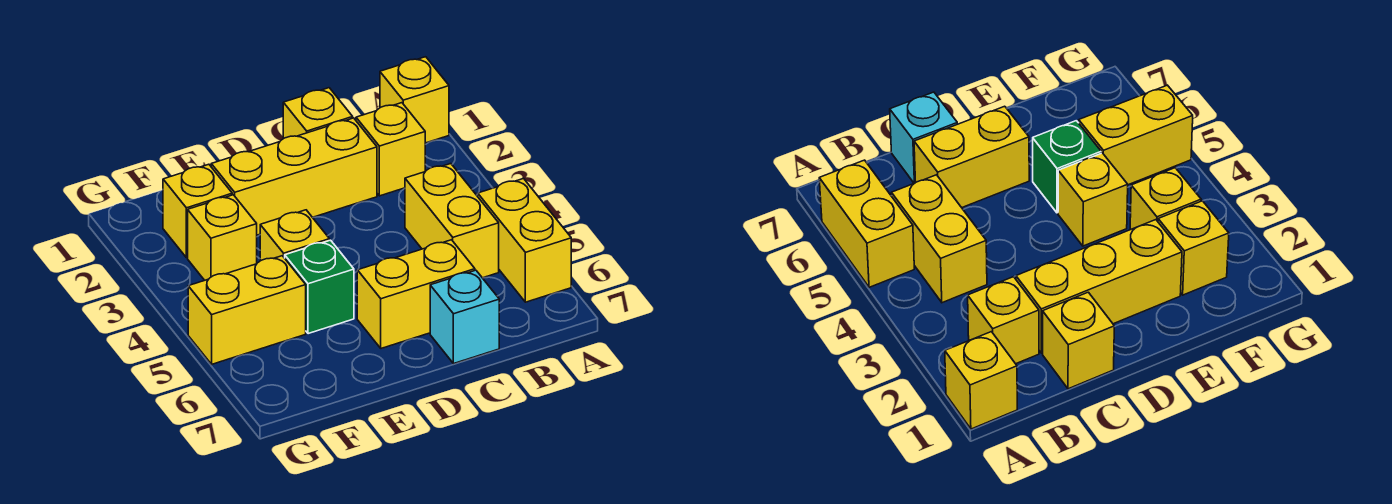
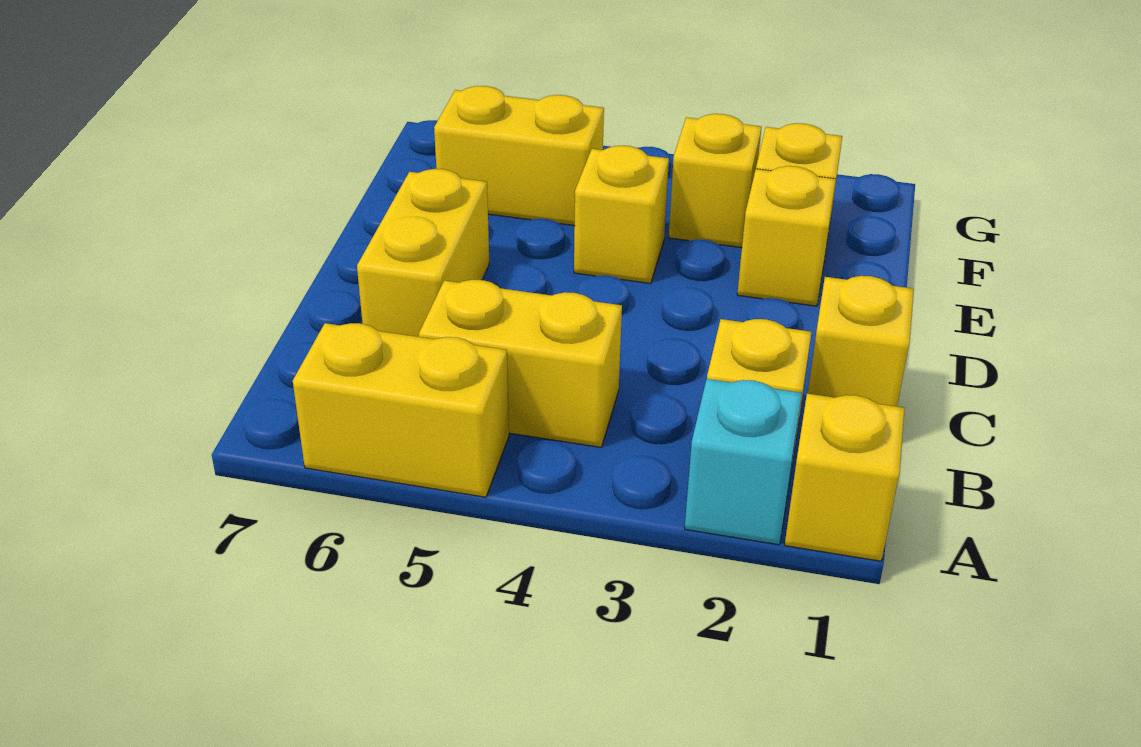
yellow brick C2:E2 level 1 -> yellow brick E2 level 1
cyan brick C7 level 1 -> cyan brick A2 level 1
green brick E5 level 1 -> none
yellow brick F5:G5 level 1 -> yellow brick F5:F6 level 1

